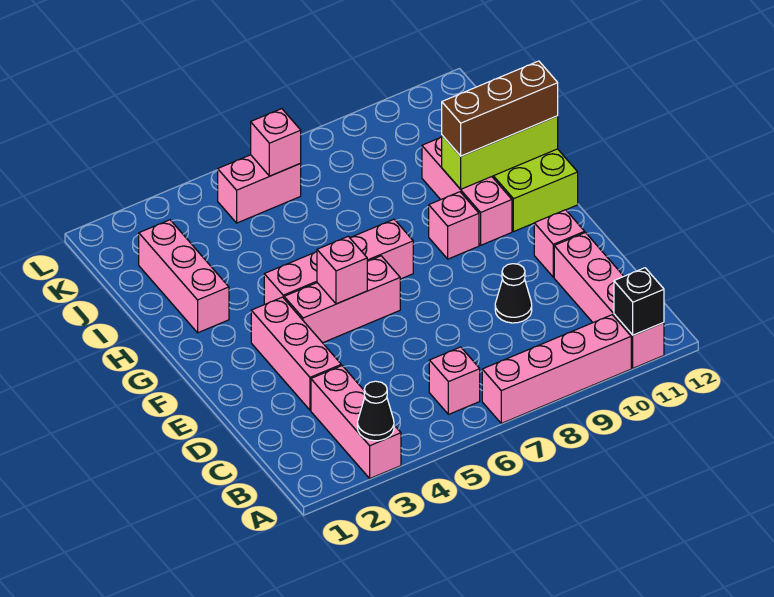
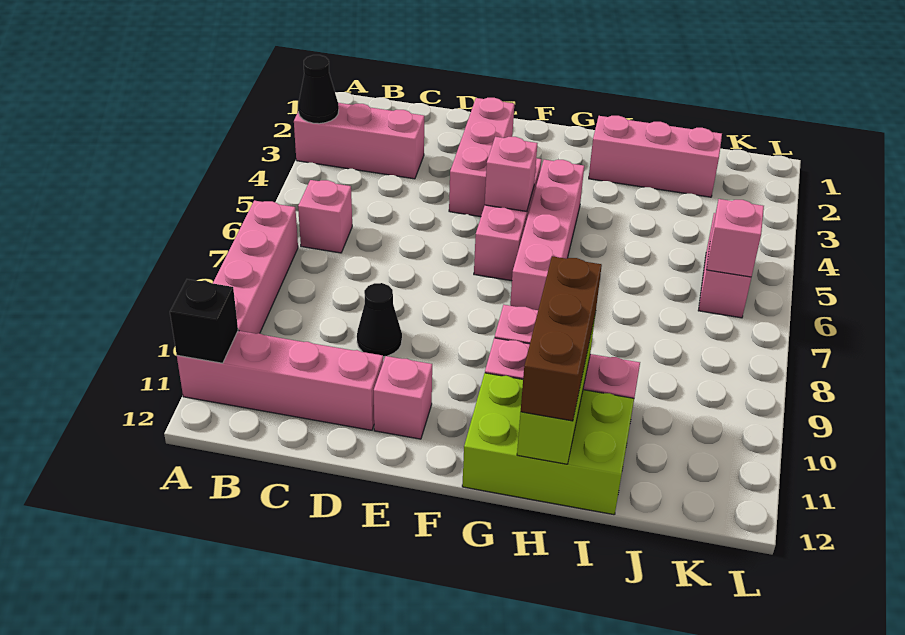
pink brick D3:F3 level 1 -> pink brick E2:E4 level 1

